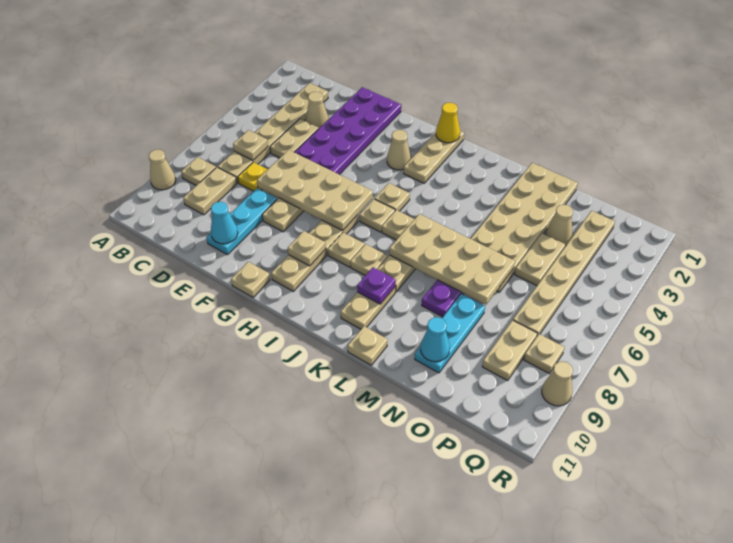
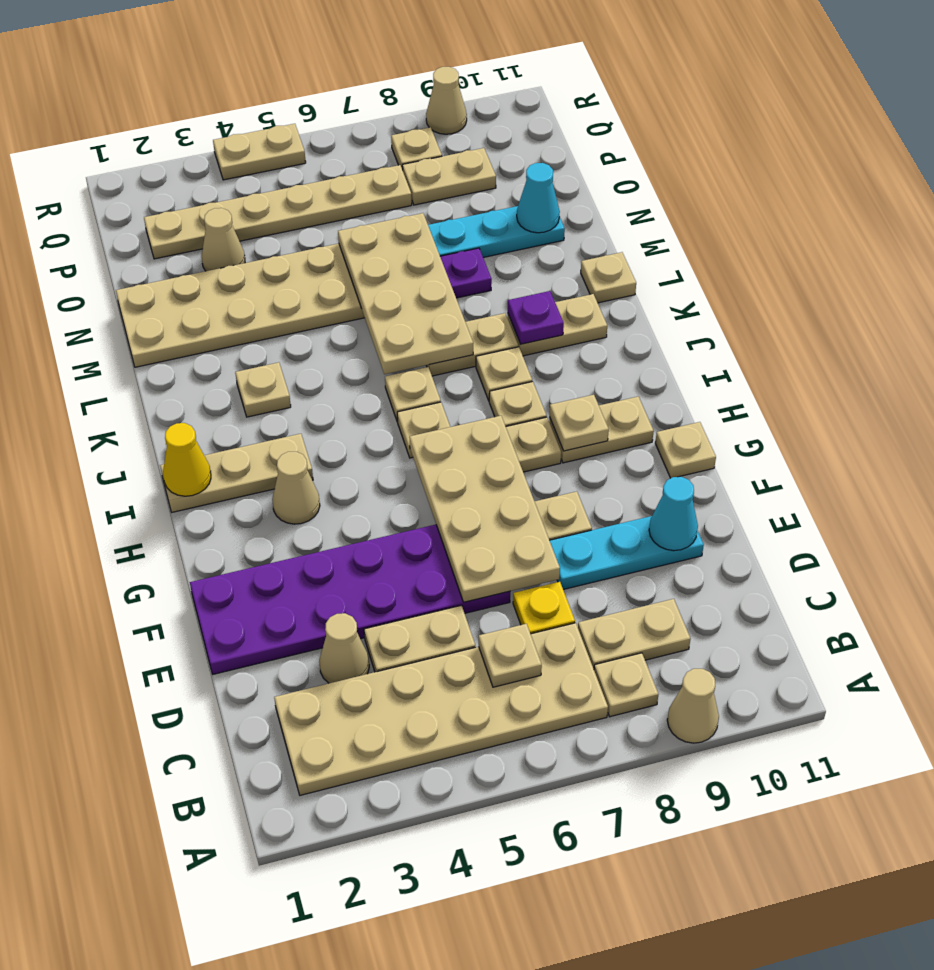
tan plate C2:C7 level 1 -> tan plate B2:C7 level 1
tan plate I5 level 1 -> tan plate K3 level 1
tan plate O4:O5 level 1 -> tan plate R4:R5 level 1

